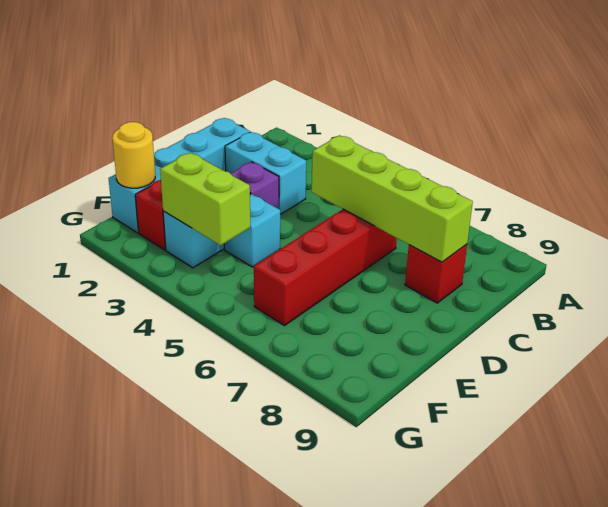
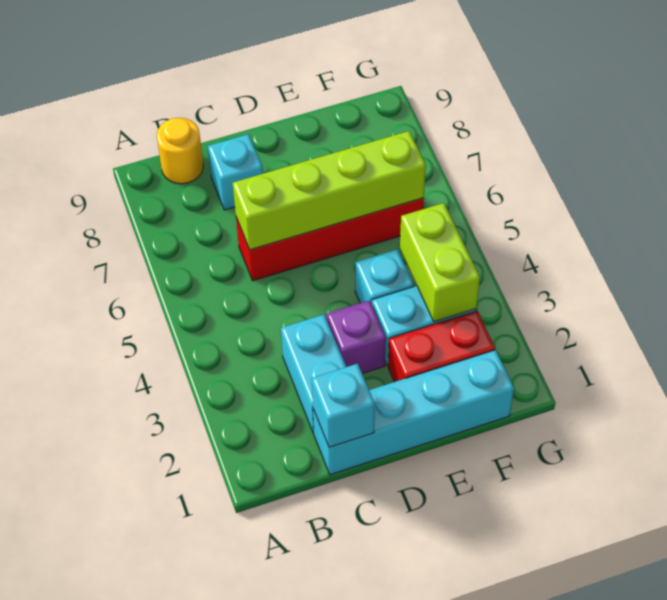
none -> cyan brick C1 level 2
lime brick C5:C8 level 2 -> lime brick C6:F6 level 2
red brick C8 level 1 -> cyan brick C8 level 1
yellow round brick F1 level 2 -> yellow round brick B9 level 1

